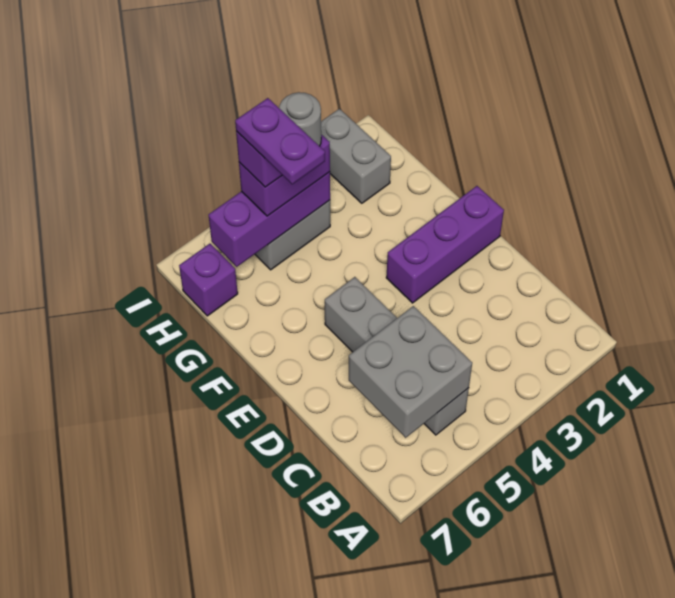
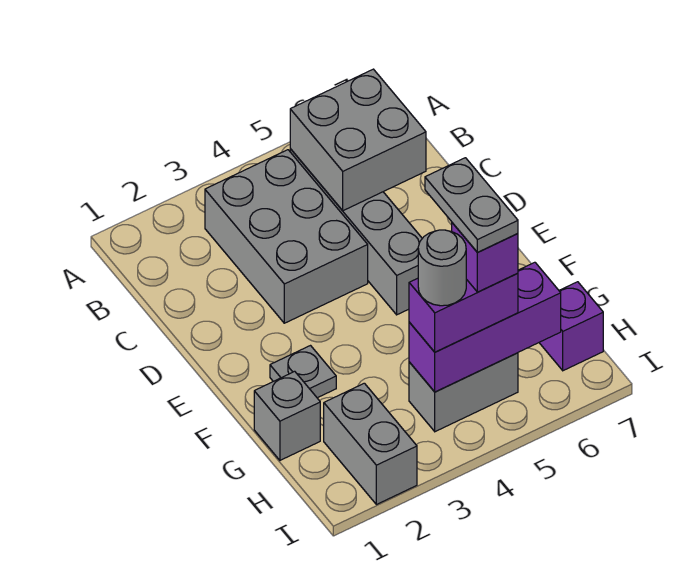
none -> grey brick B3:D4 level 1
purple brick E1:E3 level 1 -> none
none -> grey plate F2 level 1
none -> grey brick G1 level 1
purple plate G5:H5 level 5 -> grey plate G5:H5 level 5

